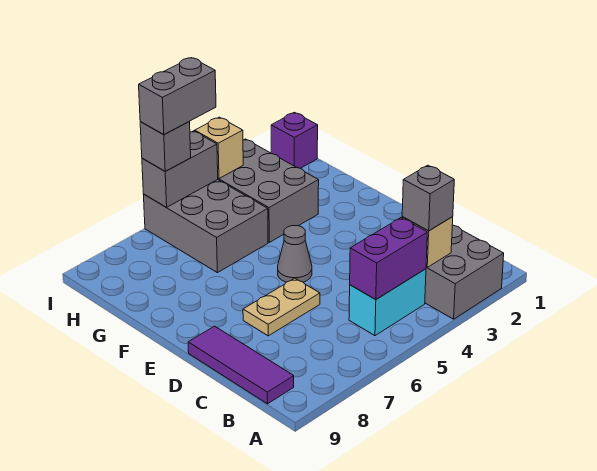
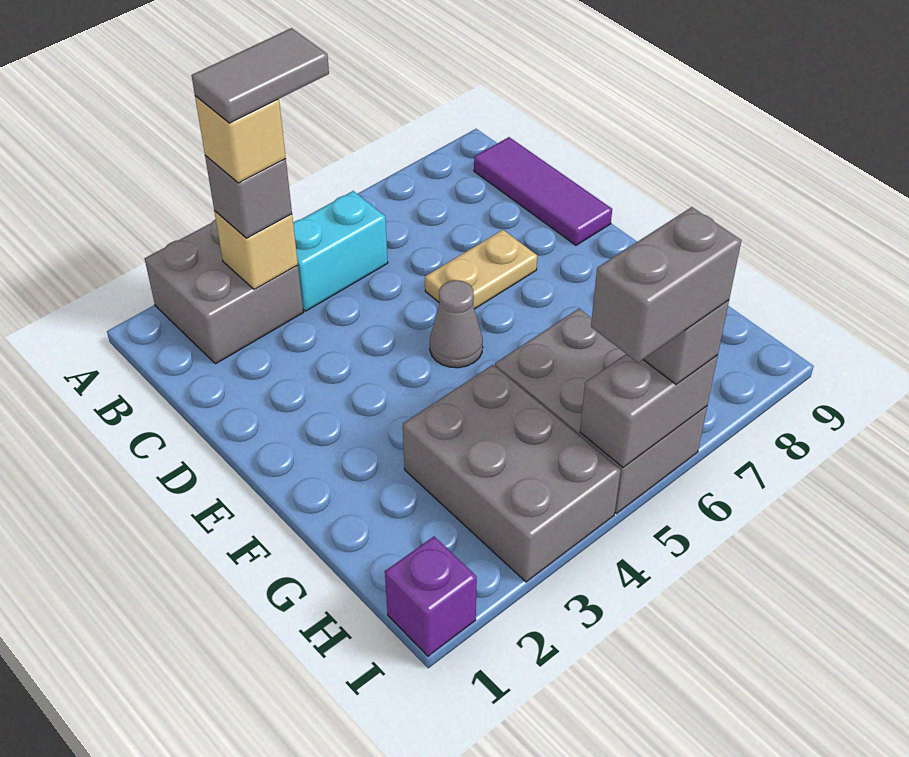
none -> grey tile B3:B4 level 5
purple brick B4:B5 level 2 -> none
tan brick I4 level 2 -> tan brick B3 level 4

